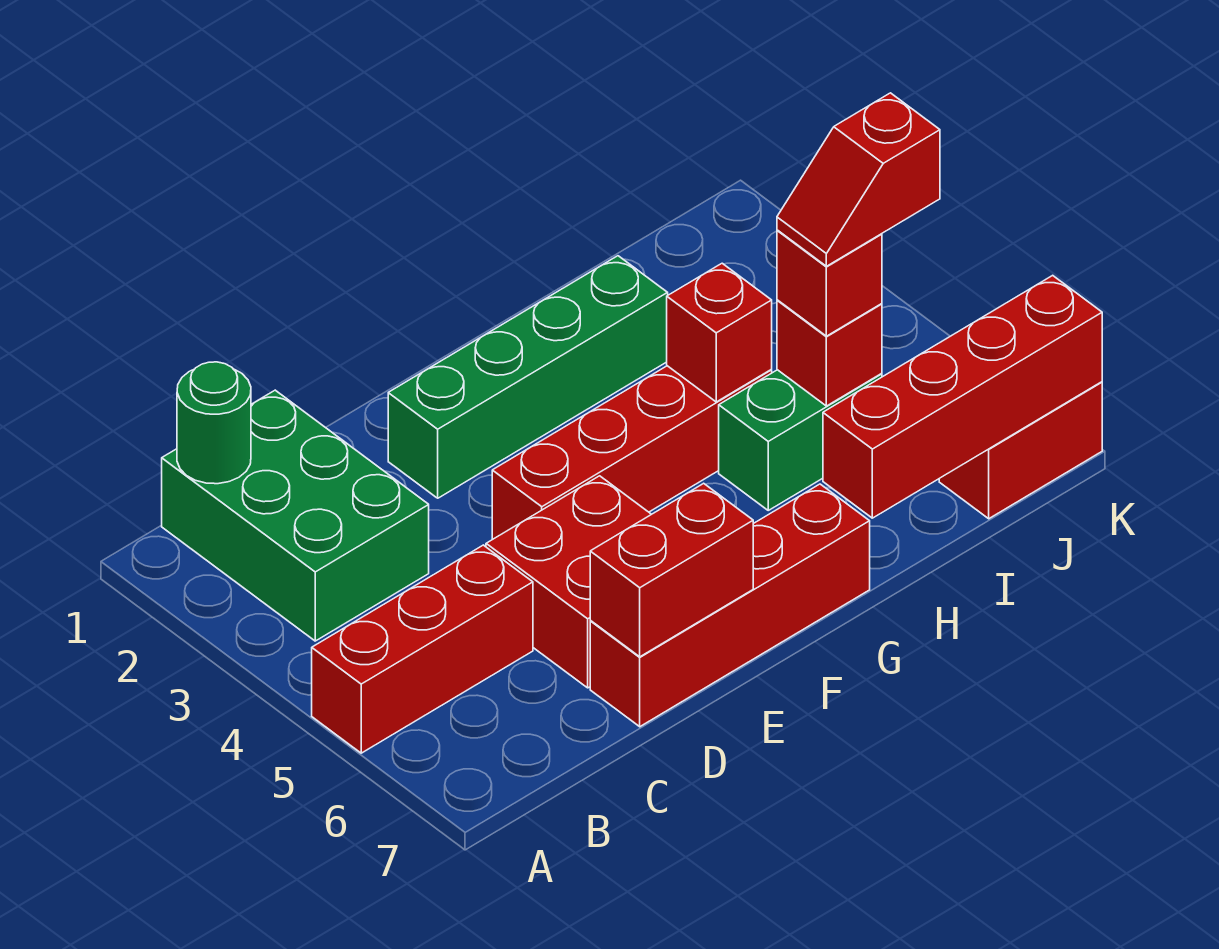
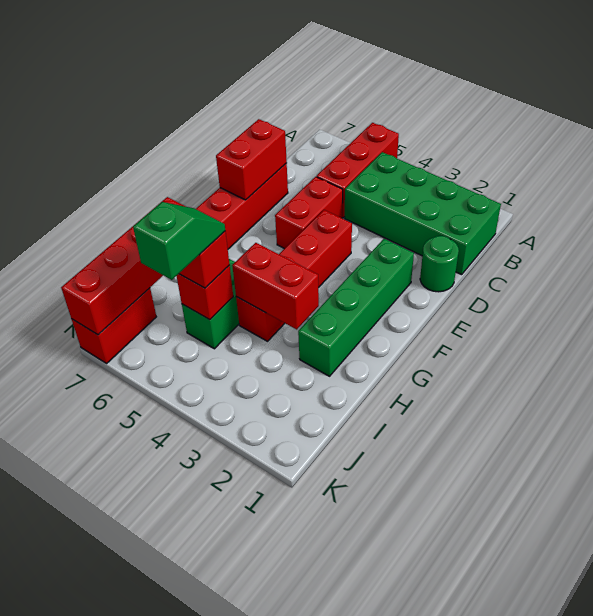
green brick B1:C3 level 1 -> green brick B1:C4 level 1
green round brick B1 level 2 -> green round brick D1 level 1
red brick D5:E6 level 1 -> red brick D5:E5 level 1
red brick H4 level 2 -> red brick H3:H4 level 2
red slope I5:J5 level 4 top J -> green slope I5:J5 level 4 top J

